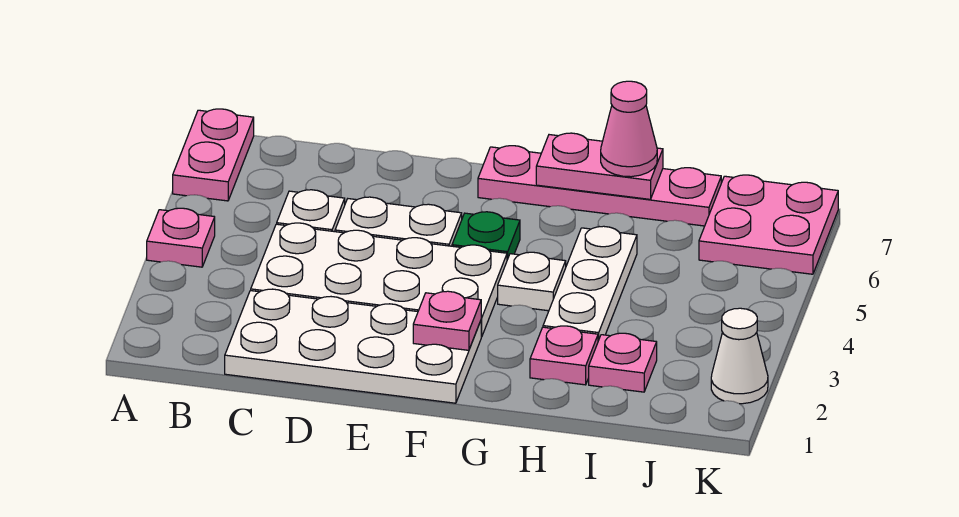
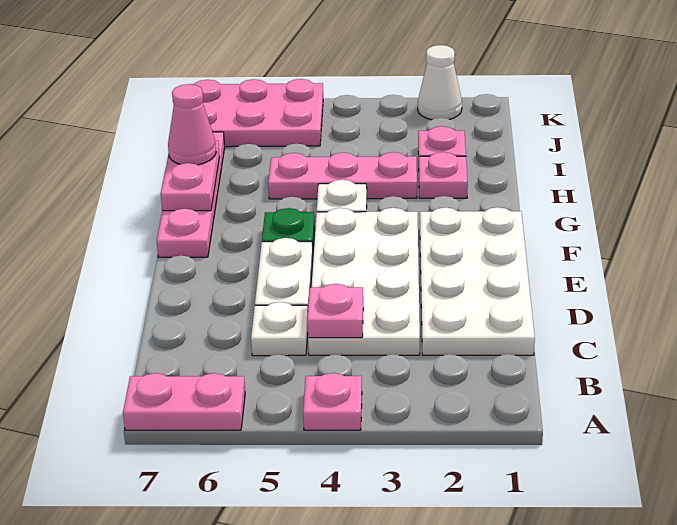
pink plate F2 level 2 -> pink plate C4 level 2
white plate H3:H5 level 1 -> pink plate H3:H5 level 1
pink plate J6:K7 level 1 -> pink plate J5:K7 level 1

